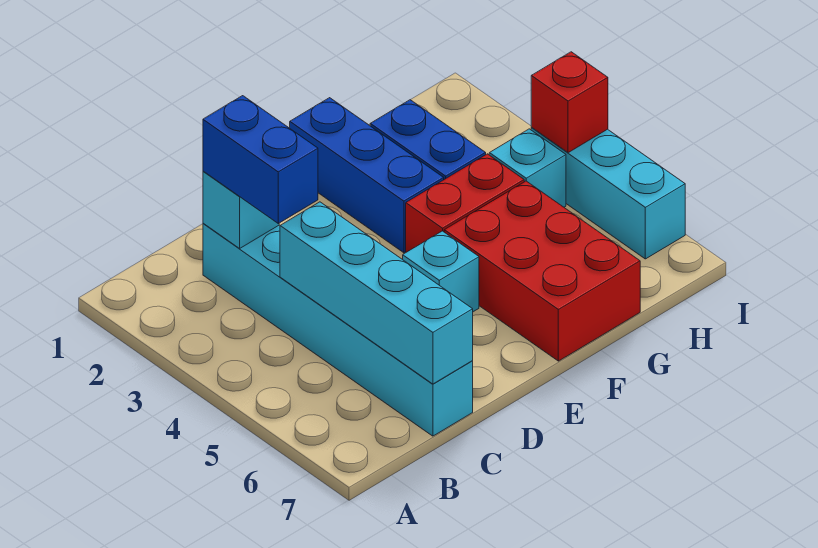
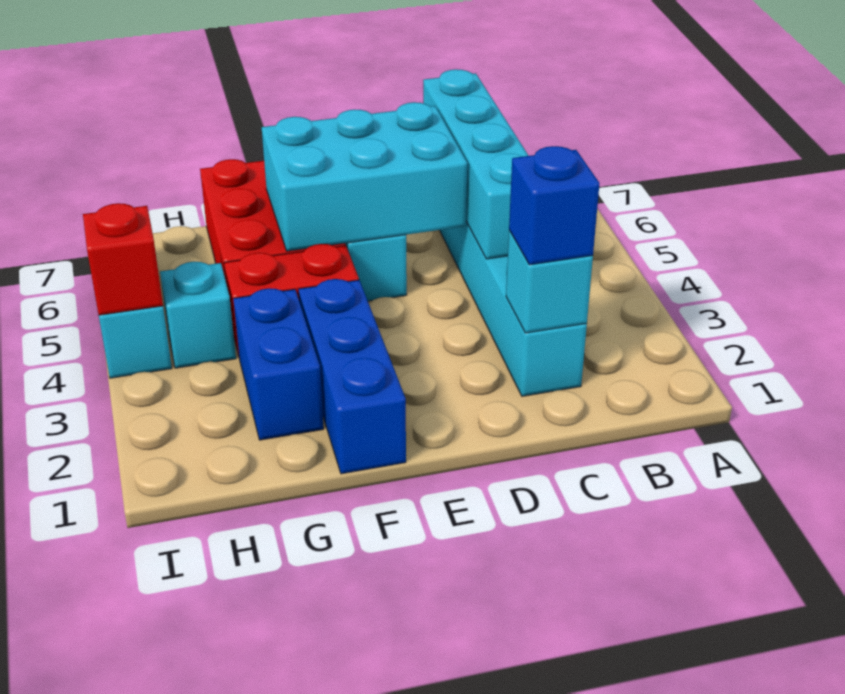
blue brick C2:C3 level 3 -> blue brick C2 level 3
none -> cyan brick D5:F6 level 2

